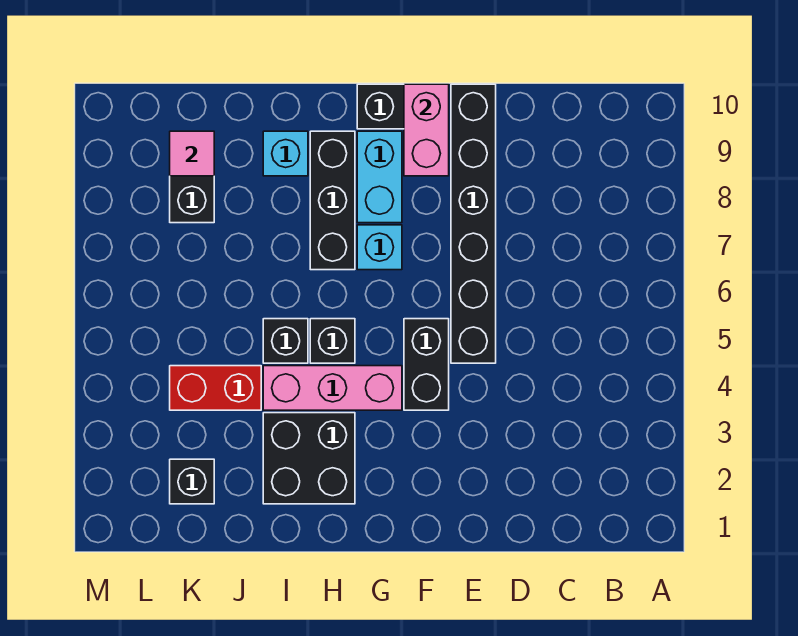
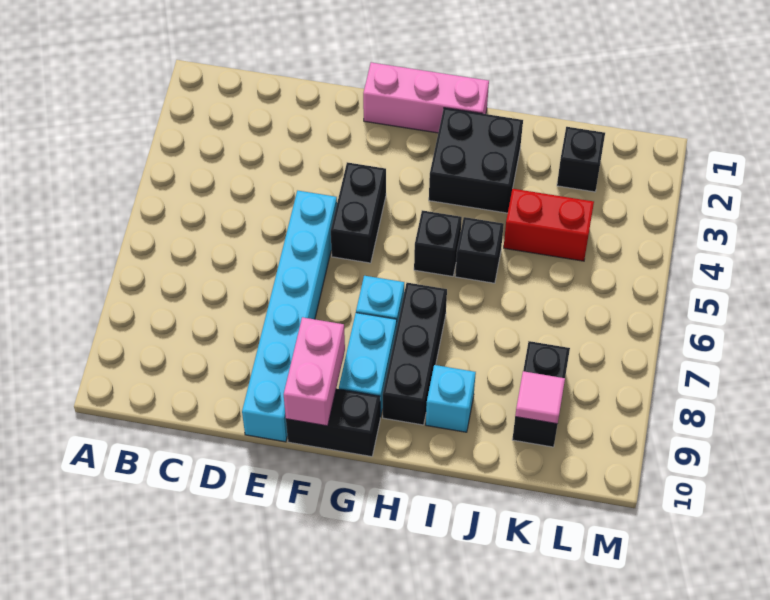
black brick E5:E10 level 1 -> cyan brick E5:E10 level 1
pink brick G4:I4 level 1 -> pink brick F1:H1 level 1

